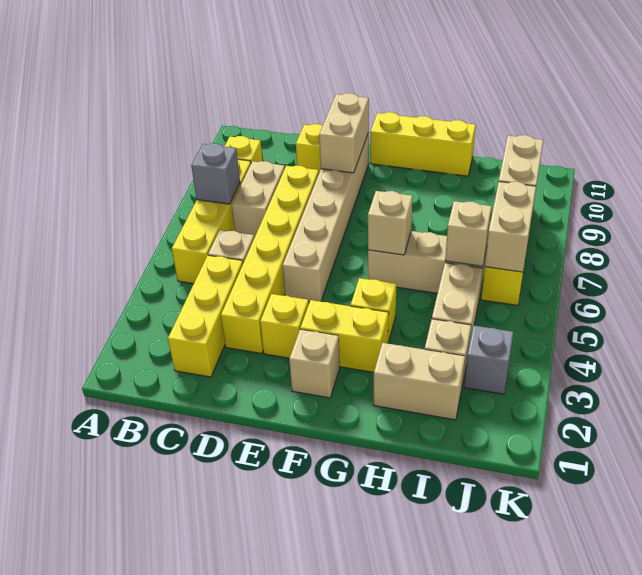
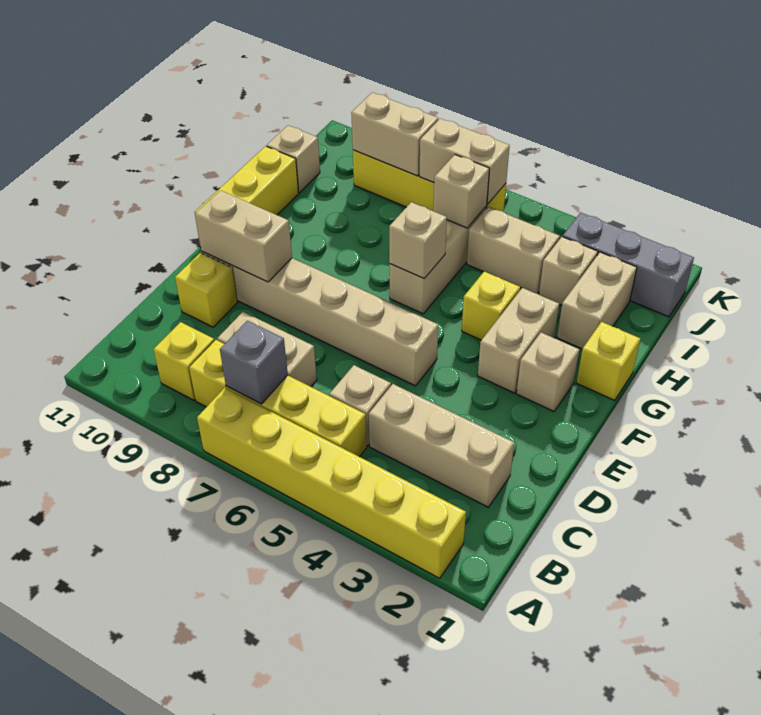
yellow brick C2:C4 level 1 -> tan brick C2:C4 level 1
yellow brick D3:D8 level 1 -> yellow brick A2:A7 level 1
yellow brick E3 level 1 -> yellow brick G1 level 1
yellow brick F3:G3 level 1 -> tan brick F3:G3 level 1
none -> tan brick I11 level 1
grey brick J3 level 1 -> grey brick J1:J3 level 1

